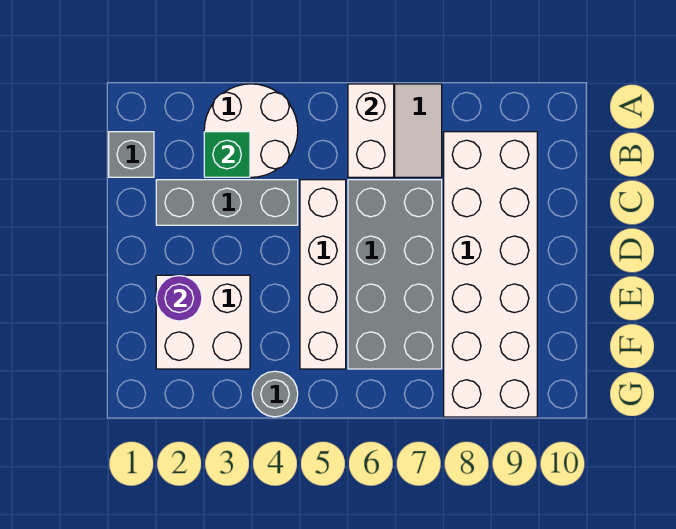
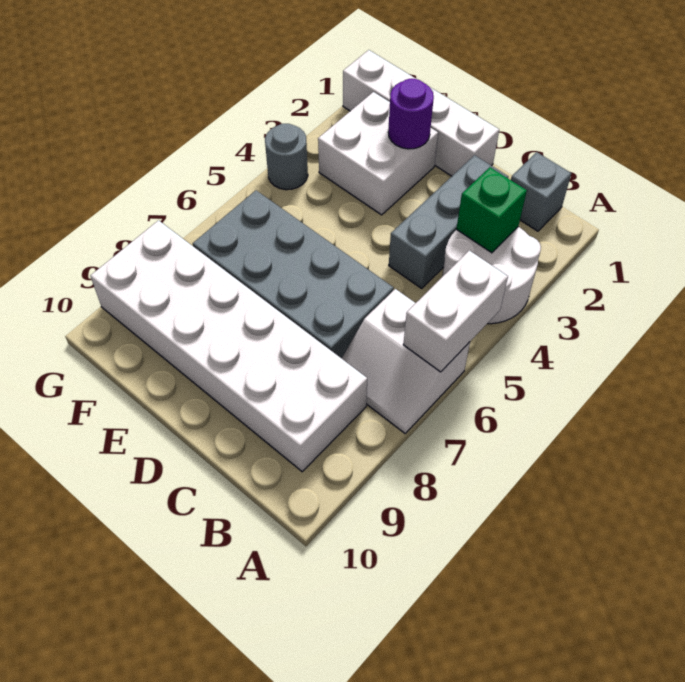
white brick A6:B6 level 2 -> white brick A5:A6 level 2
white brick C5:F5 level 1 -> white brick D1:G1 level 1

